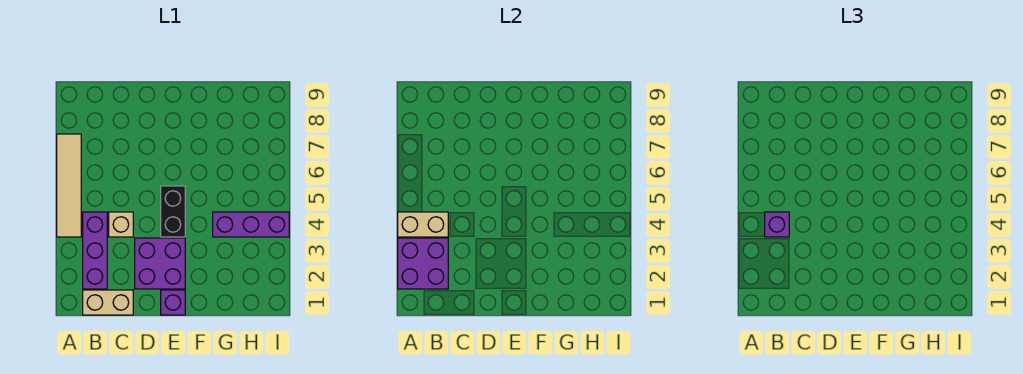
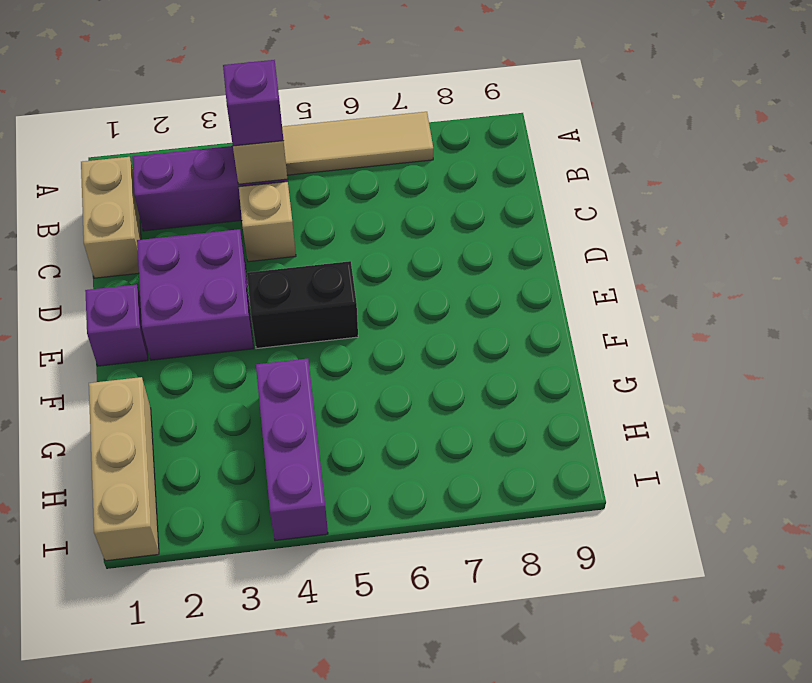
purple brick A2:B3 level 2 -> none
none -> tan brick G1:I1 level 1

